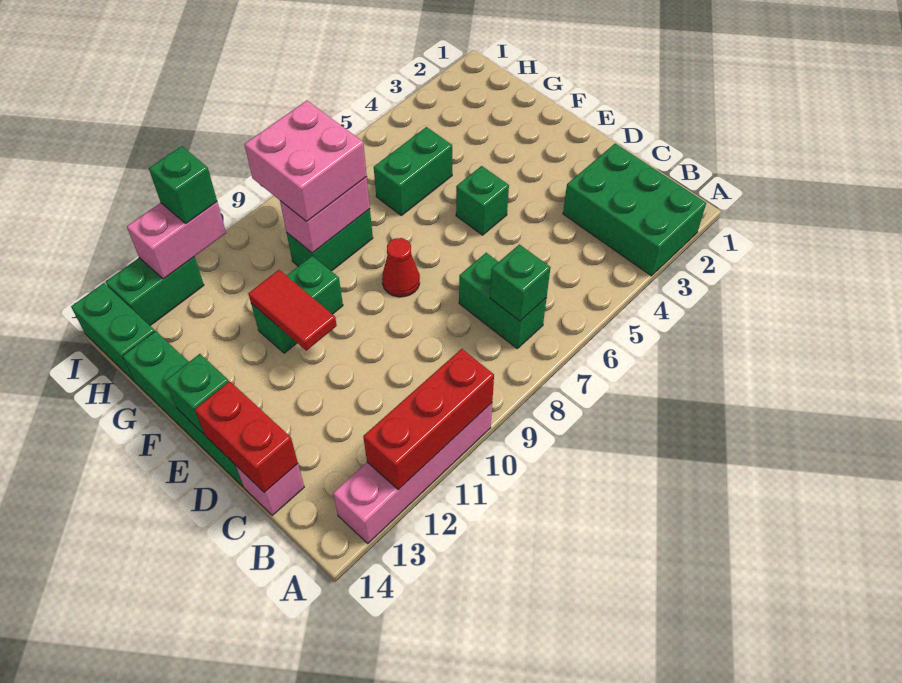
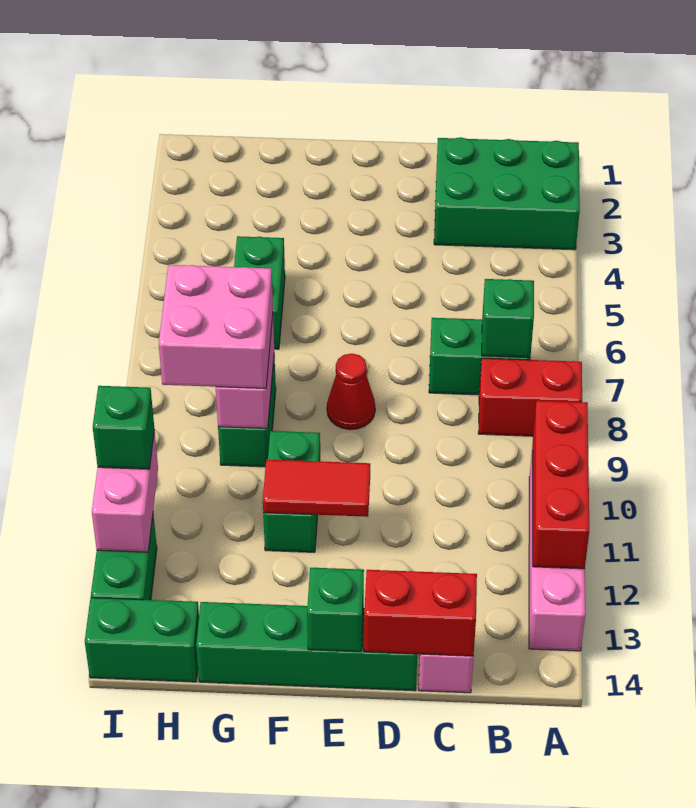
none -> red brick A8:B8 level 1
green brick E5 level 1 -> none

